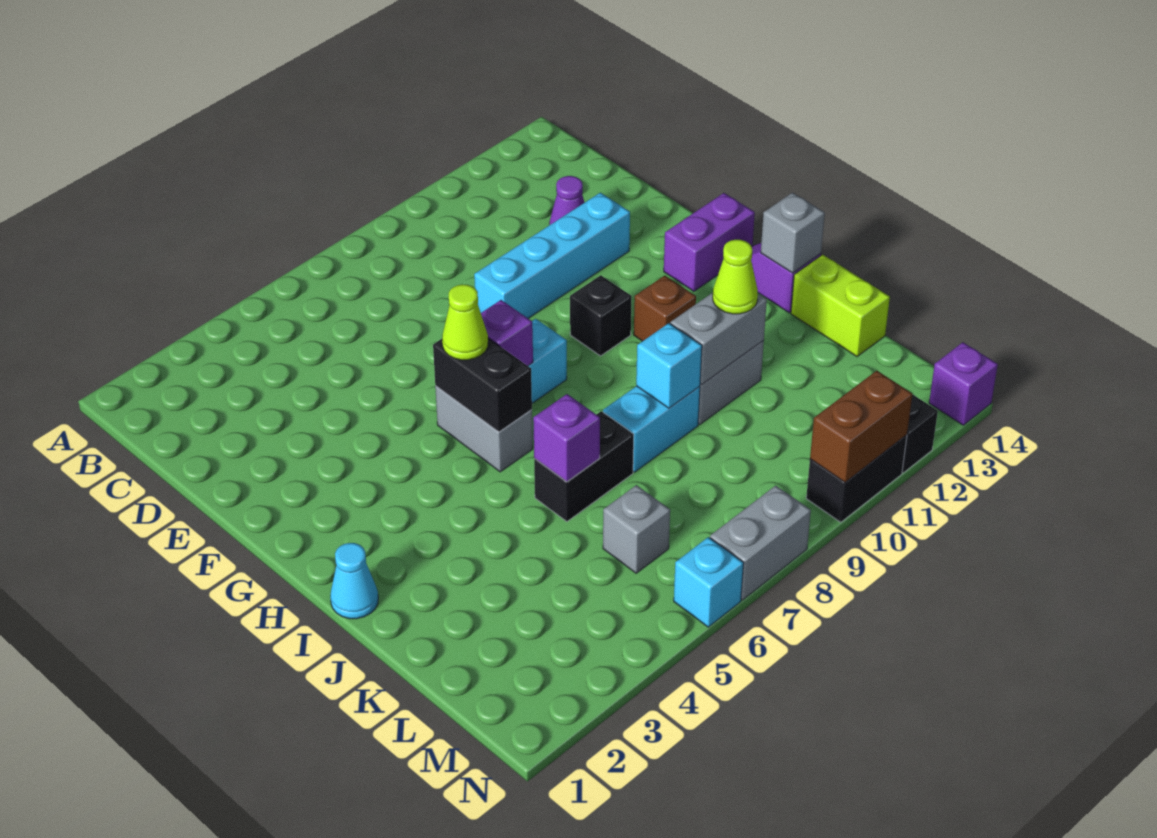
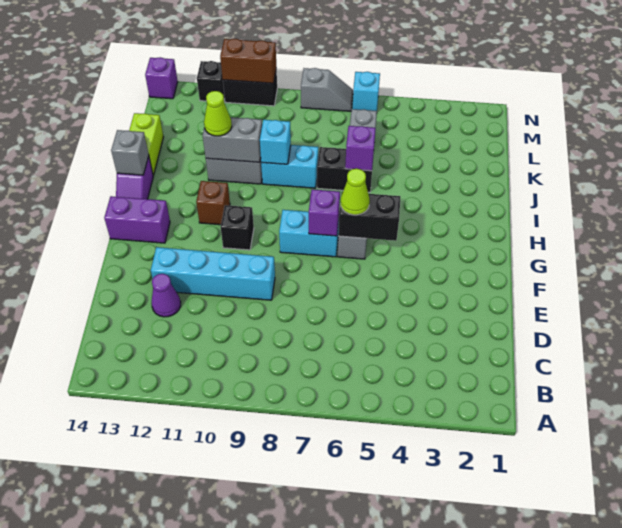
black brick G6:H6 level 2 -> black brick G5:G6 level 2
cyan cone I1 level 1 -> none
grey brick N7:N8 level 1 -> grey slope N7:N8 level 1 top 8

